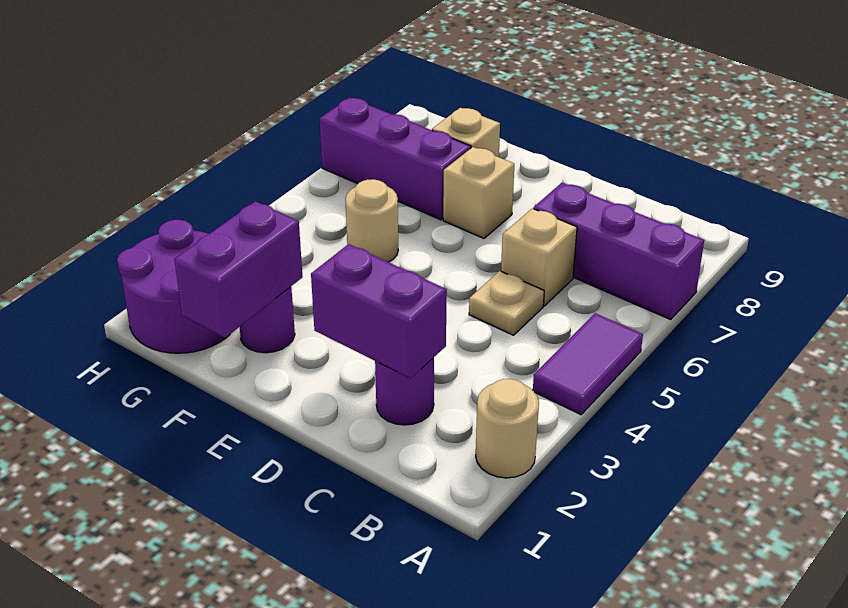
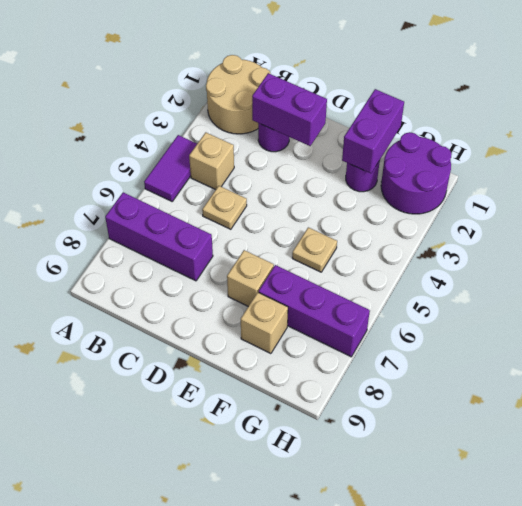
tan round brick A2 level 1 -> tan round brick A1:B2 level 1
tan brick C6 level 1 -> tan brick B4 level 1
tan round brick F5 level 1 -> tan plate F5 level 1

